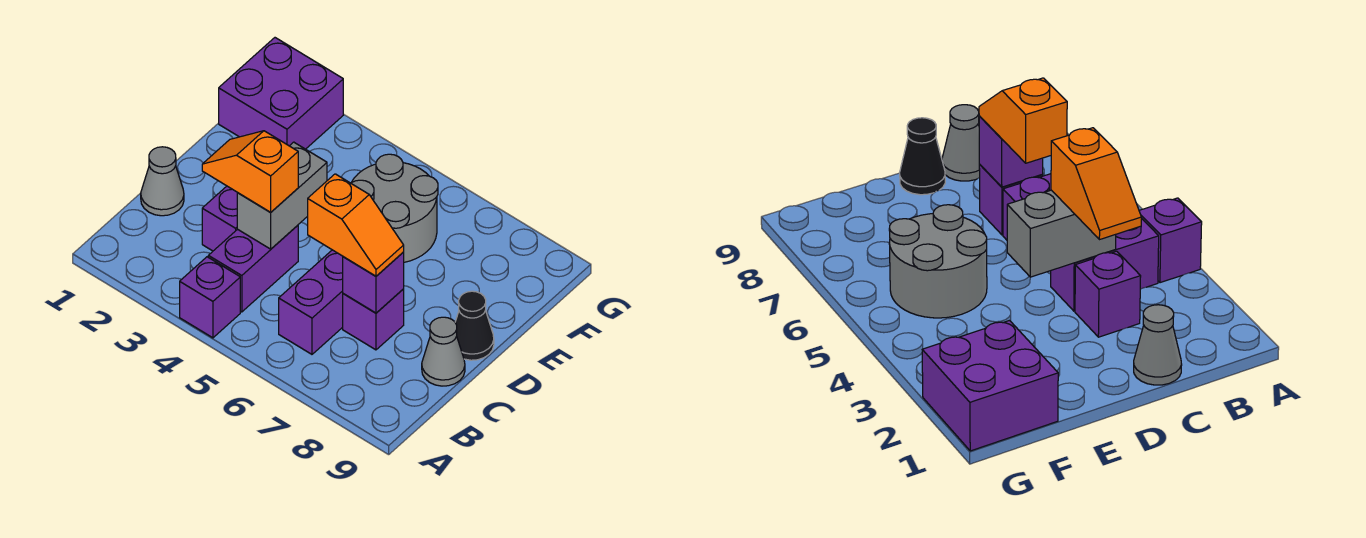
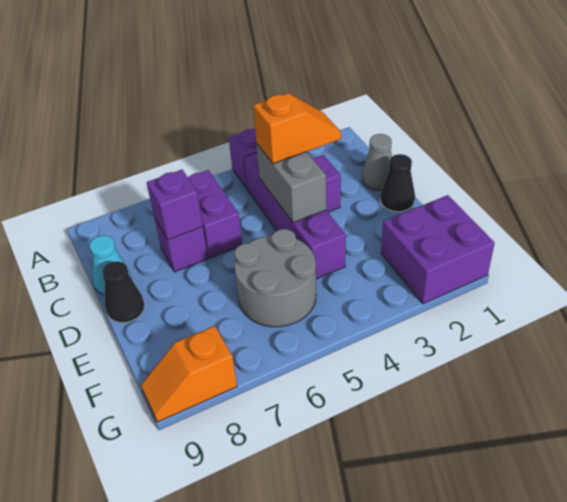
purple brick B4:C4 level 1 -> purple brick B4:E4 level 1
orange slope C6:C7 level 3 top 6 -> orange slope G8:G9 level 1 top 8
grey cone C9 level 1 -> cyan cone C9 level 1
none -> black cone D1 level 1

